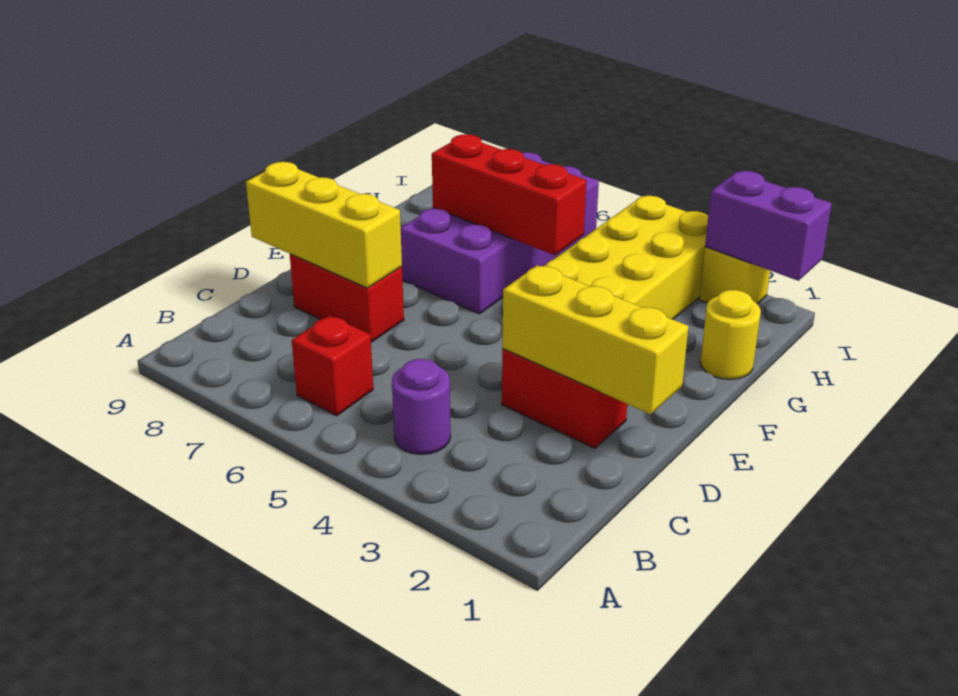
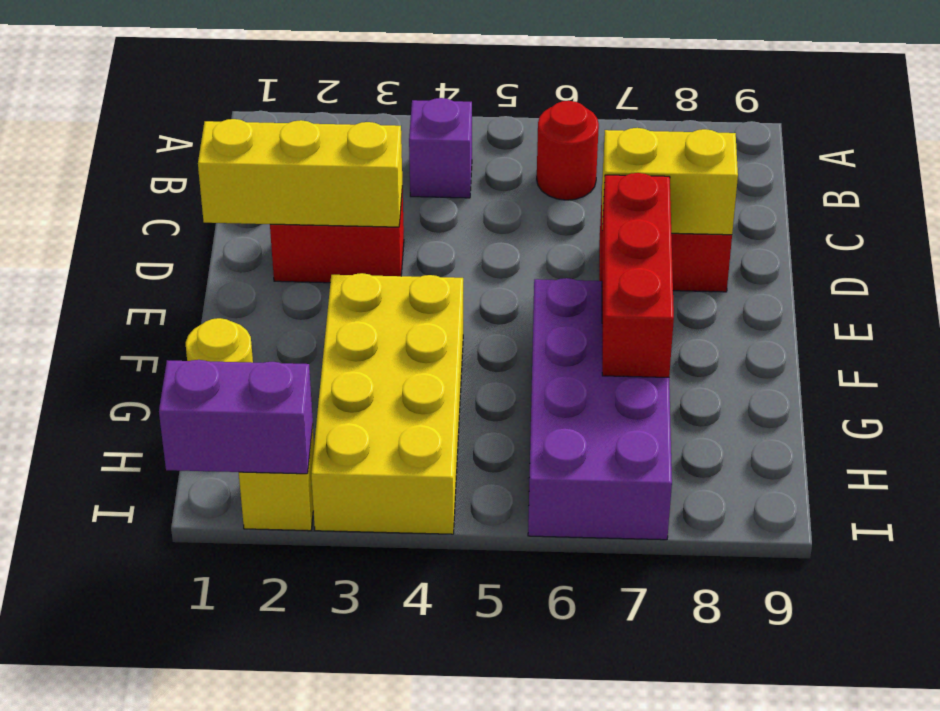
purple round brick B4 level 1 -> purple brick B4 level 1
red brick B6 level 1 -> red round brick B6 level 1
yellow brick D7:D9 level 2 -> yellow brick D7:D8 level 2
red brick G5:G7 level 2 -> red brick E7:G7 level 2

